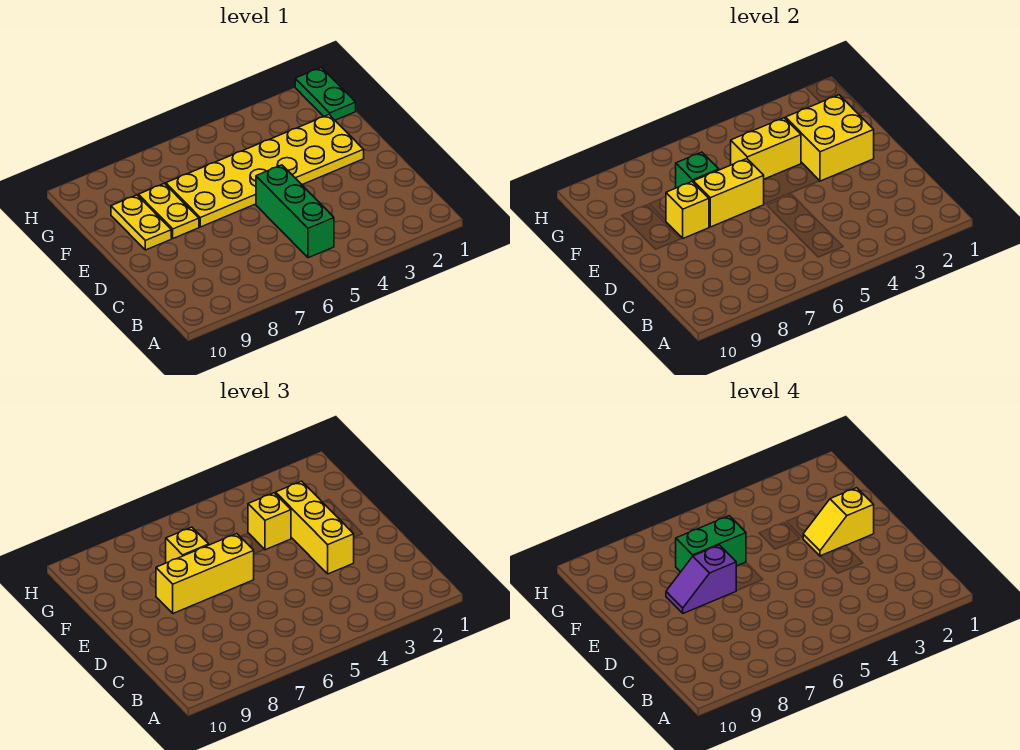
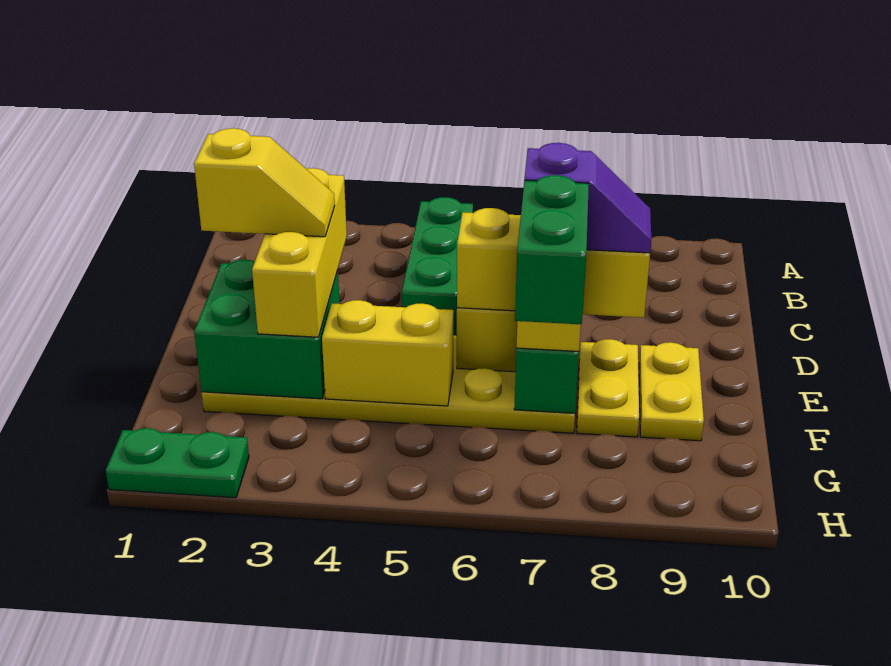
yellow brick E2:F3 level 2 -> green brick E2:F3 level 2
yellow brick E8 level 2 -> none
yellow brick F4 level 3 -> none
green brick F6:F7 level 4 -> green brick F7:G7 level 4
green plate G1:H1 level 1 -> green plate H1:H2 level 1

